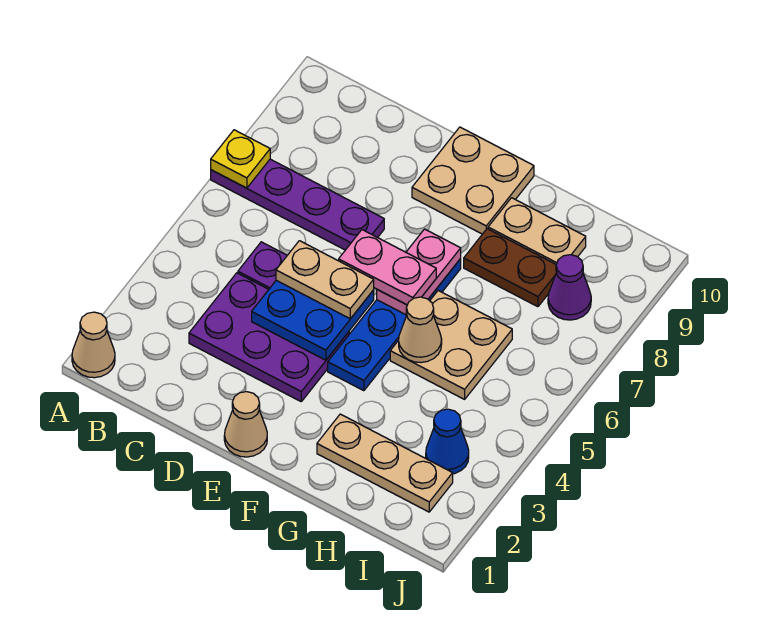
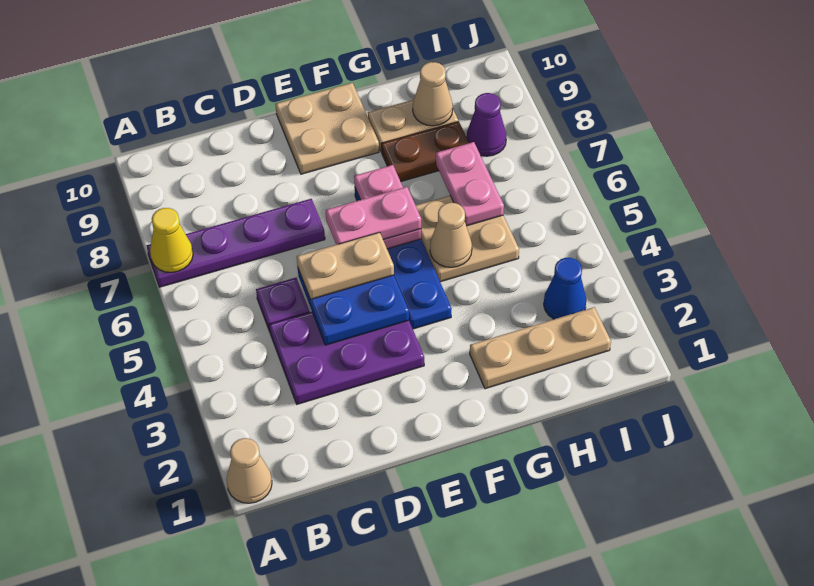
yellow plate A7 level 2 -> yellow cone A7 level 2
tan cone E1 level 1 -> tan cone H9 level 2
none -> pink plate H6:H7 level 2

